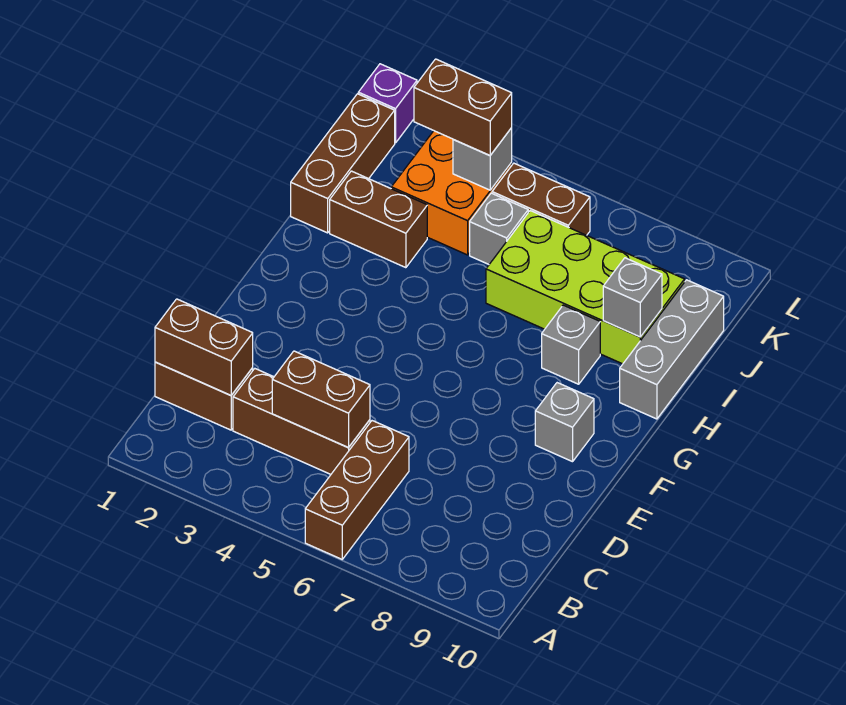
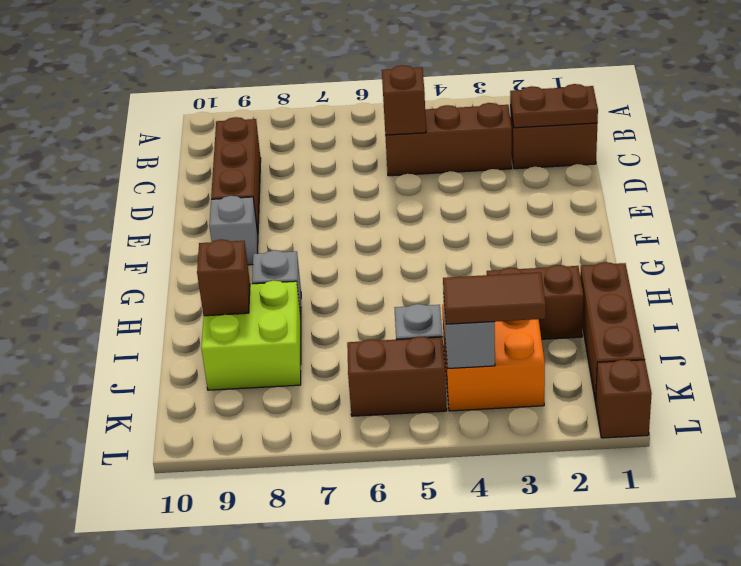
brown brick A6:C6 level 1 -> brown brick C9:E9 level 1
brown brick C1:C2 level 2 -> brown plate C1:C2 level 2
brown brick C4:C5 level 2 -> brown brick C5 level 2
grey brick H10:J10 level 1 -> none
lime brick I6:J9 level 1 -> lime brick I8:J9 level 1
grey brick I9 level 2 -> brown brick I9 level 2
brown brick K3:K4 level 3 -> brown tile K3:K4 level 3
purple brick L1 level 1 -> brown brick L1 level 1

